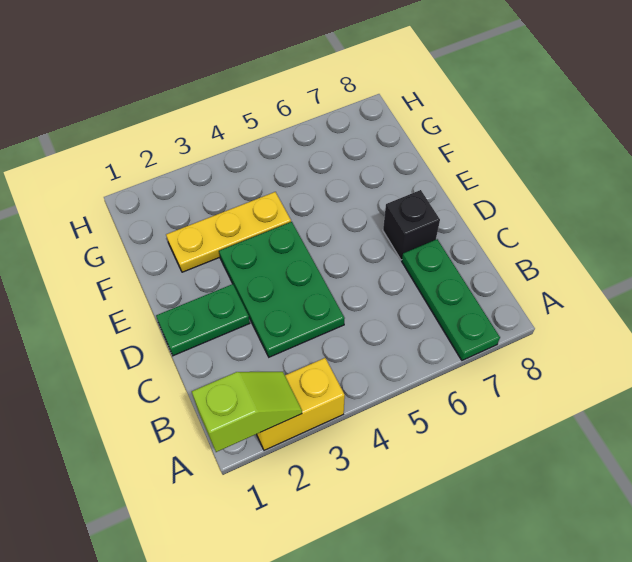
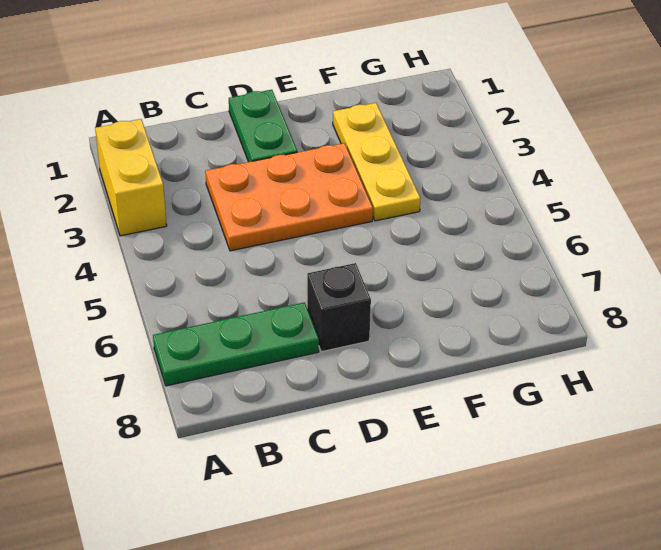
lime slope A1:A2 level 2 top 1 -> none
green plate C3:E4 level 1 -> orange plate C3:E4 level 1

